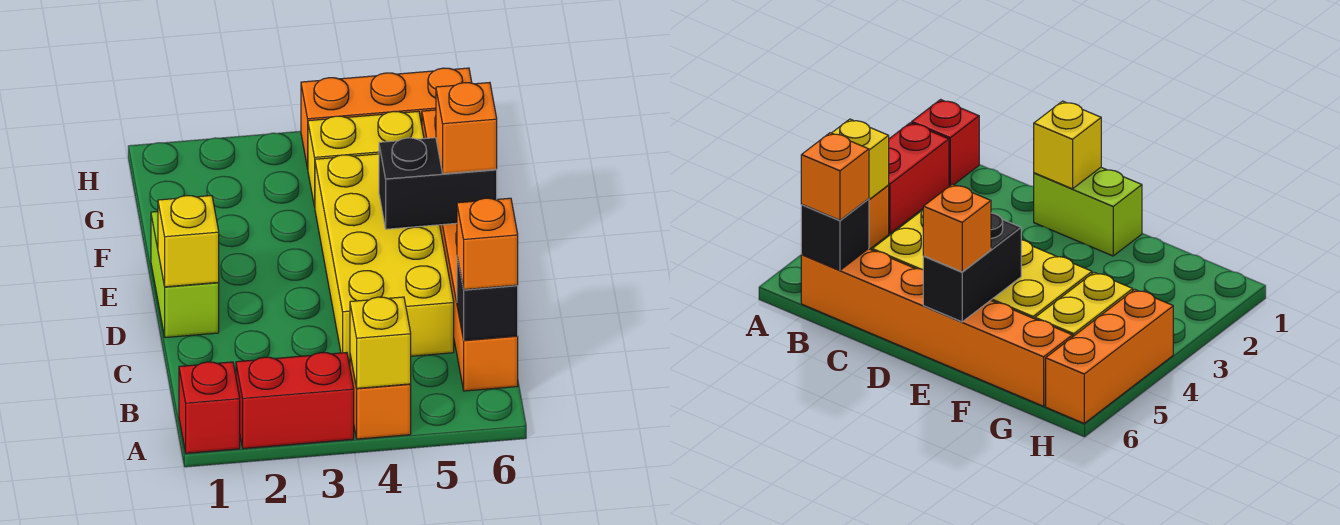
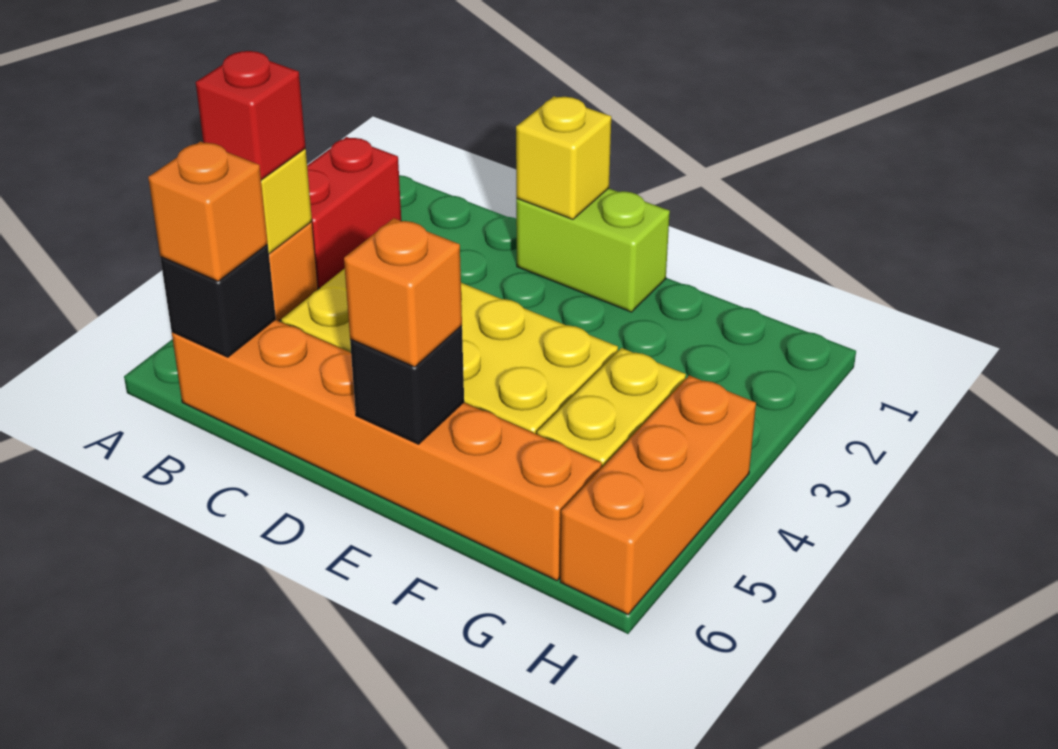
red brick A1 level 1 -> red brick A4 level 3
black brick E5:E6 level 2 -> black brick E6 level 2

